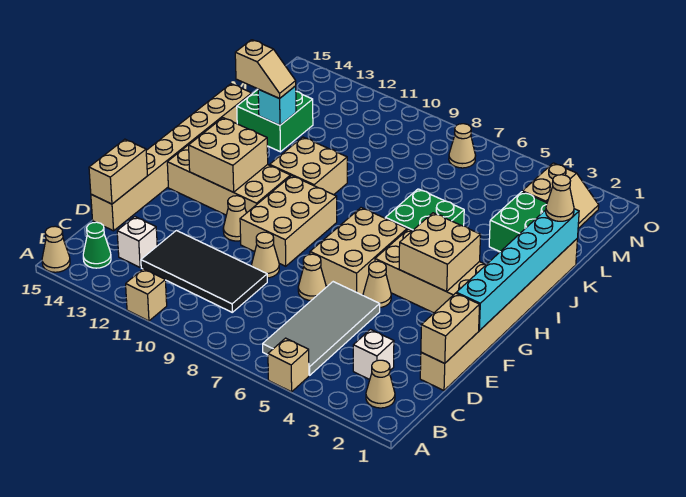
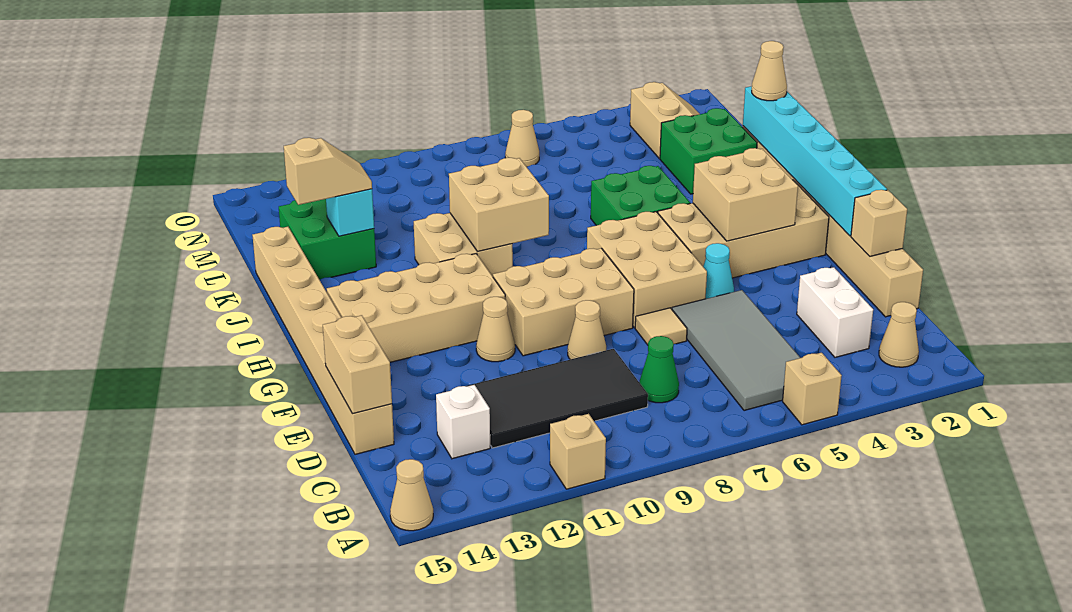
green cone B14 level 1 -> green cone C8 level 1
white brick C3 level 1 -> white brick C3:D3 level 1
tan brick D1:E1 level 2 -> tan brick E1 level 2
tan cone E7 level 1 -> tan tile E7 level 1
tan cone F5 level 1 -> cyan cone F5 level 1
tan brick F9:H10 level 1 -> tan brick F8:G10 level 1
tan brick G12:H13 level 2 -> tan brick I9:J10 level 2

